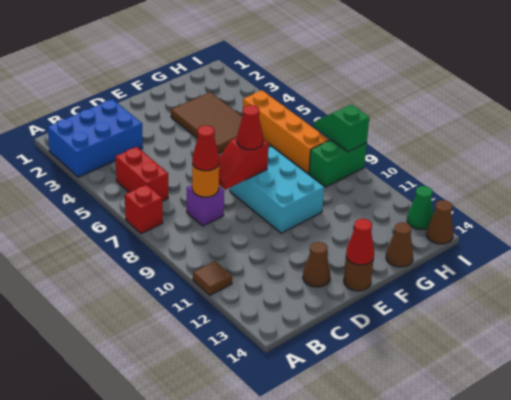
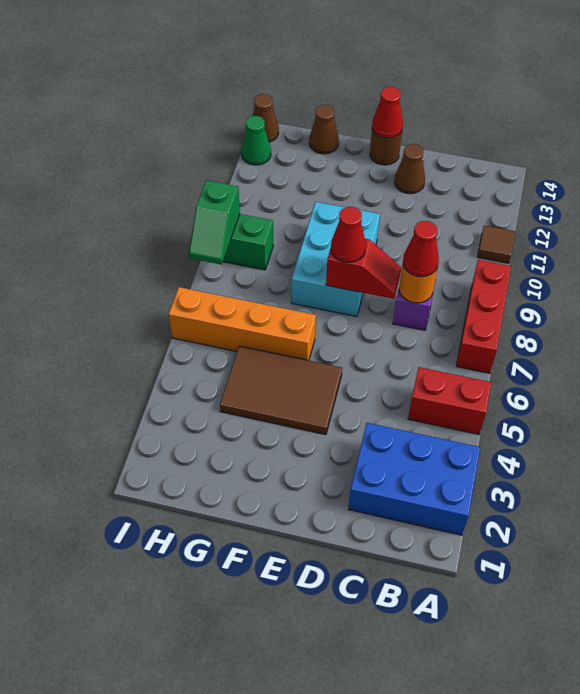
red brick A7 level 1 -> red brick A7:A9 level 1
red brick B5:B6 level 1 -> red brick A5:B5 level 1
brown tile F3:G5 level 1 -> brown tile E4:G5 level 1
orange brick H5:H8 level 1 -> orange brick F6:I6 level 1

